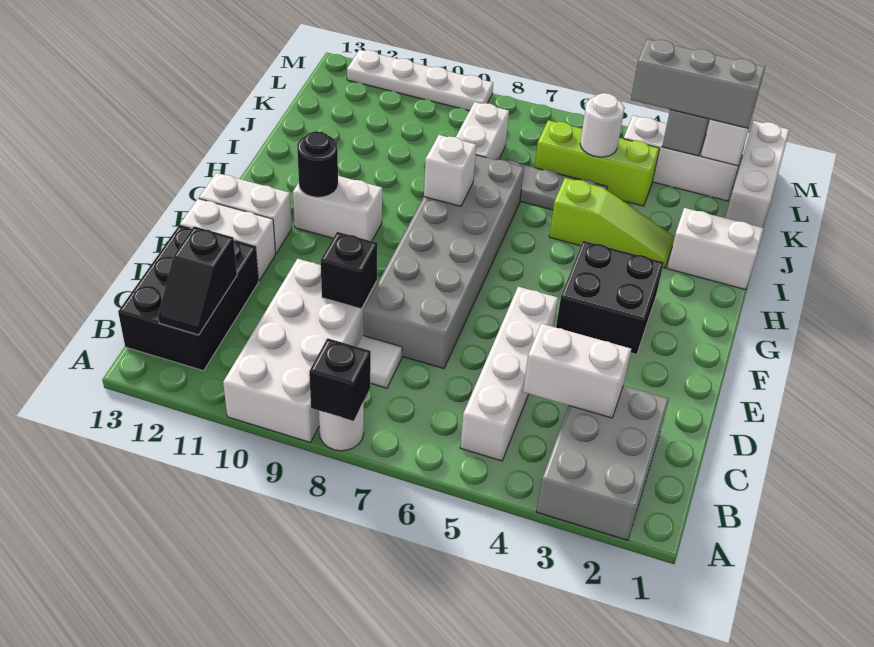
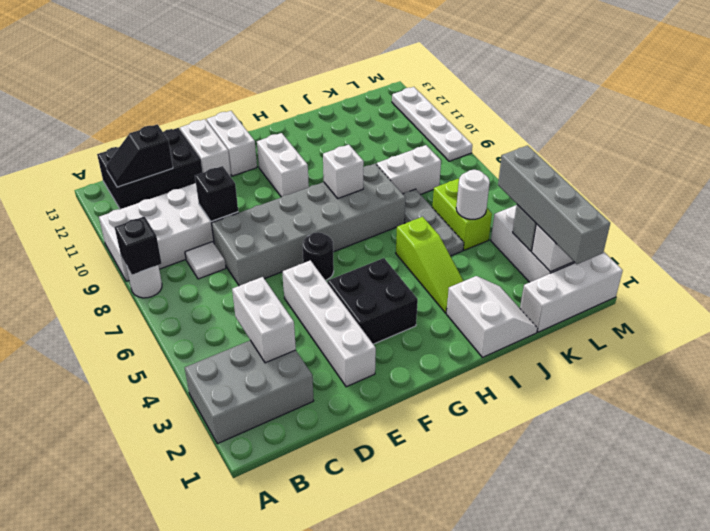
white brick B5:E5 level 1 -> white brick E2:E5 level 1
black round brick G11 level 2 -> black round brick F6 level 1
lime brick K4:K6 level 1 -> lime brick K5:K6 level 1
grey brick L2:L4 level 3 -> grey brick L1:L4 level 3

